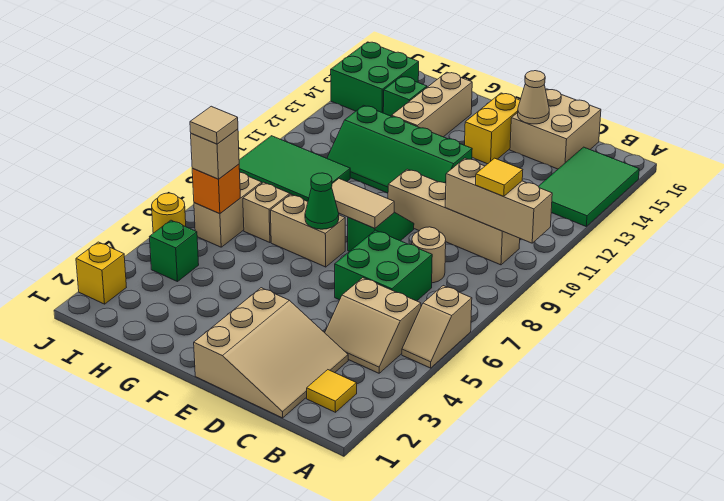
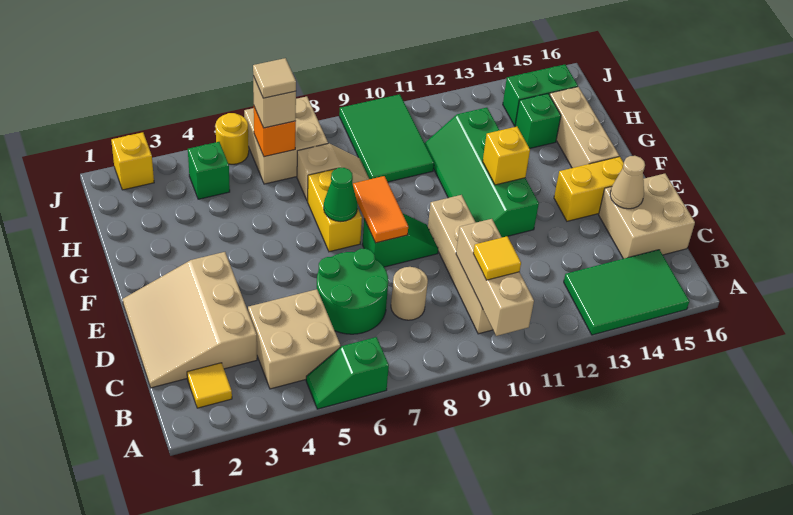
tan slope A5:A6 level 1 top 6 -> green slope A5:A6 level 1 top 6
tan slope B4:C5 level 1 top 5 -> tan brick B4:C5 level 1
tan slope C1:E3 level 1 top E -> tan slope C1:E3 level 1 top 3
green brick C6:D7 level 1 -> green round brick C6:D7 level 1
tan tile E8:F8 level 2 -> orange tile E8:F8 level 2
tan brick F7:G7 level 1 -> yellow brick F7:G7 level 1
none -> yellow brick F12 level 2
tan brick G13:G15 level 1 -> tan brick F15:H15 level 1
tan brick I6:I7 level 1 -> tan brick I6:J7 level 1
green brick I14:J15 level 1 -> green brick I14:I15 level 1

